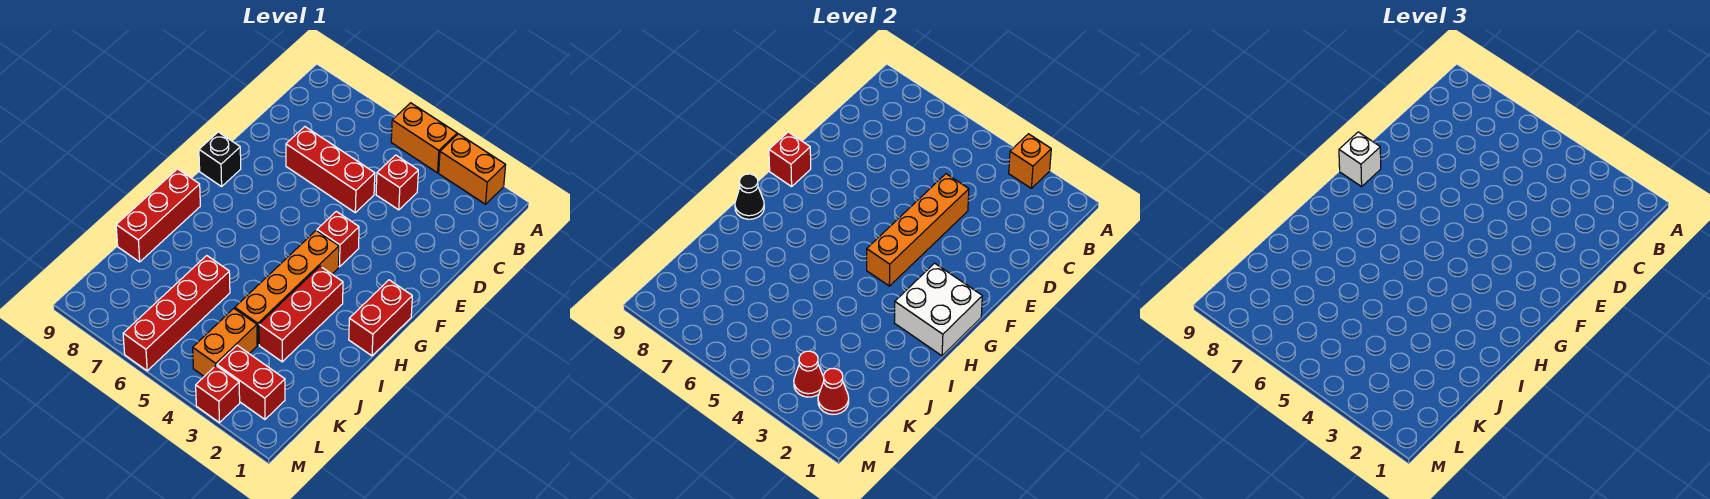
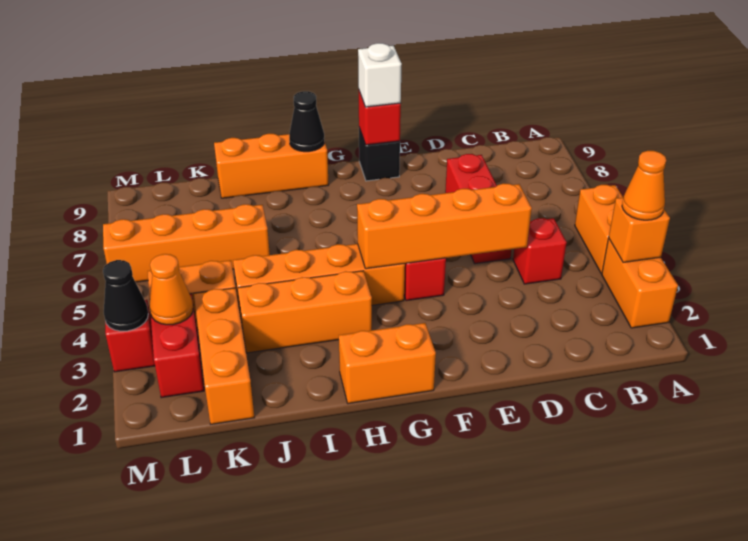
none -> orange cone A3 level 3
red brick G1:H1 level 1 -> orange brick G1:H1 level 1
white brick G1:H2 level 2 -> none
red brick H3:J3 level 1 -> orange brick H3:J3 level 1
red brick H9:J9 level 1 -> orange brick H9:J9 level 1
red brick J6:M6 level 1 -> orange brick J6:M6 level 1
none -> orange brick K1:K3 level 1
red cone L2 level 2 -> none
red cone L3 level 2 -> orange cone L3 level 2
none -> black cone M3 level 2

